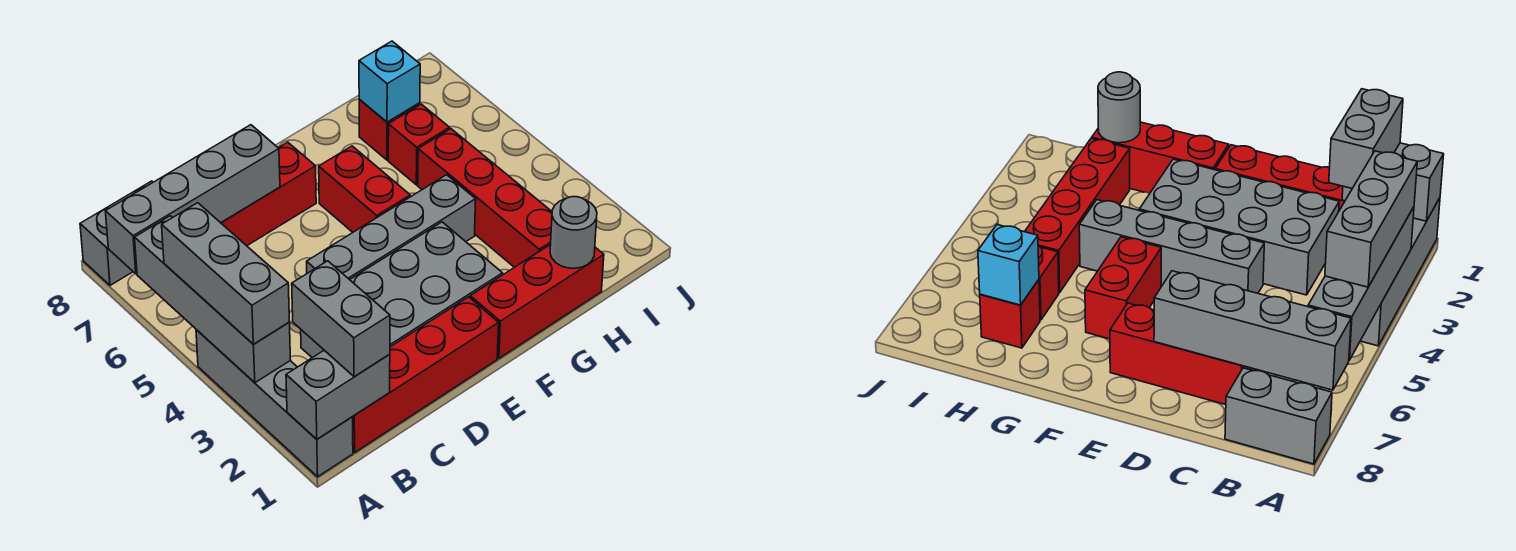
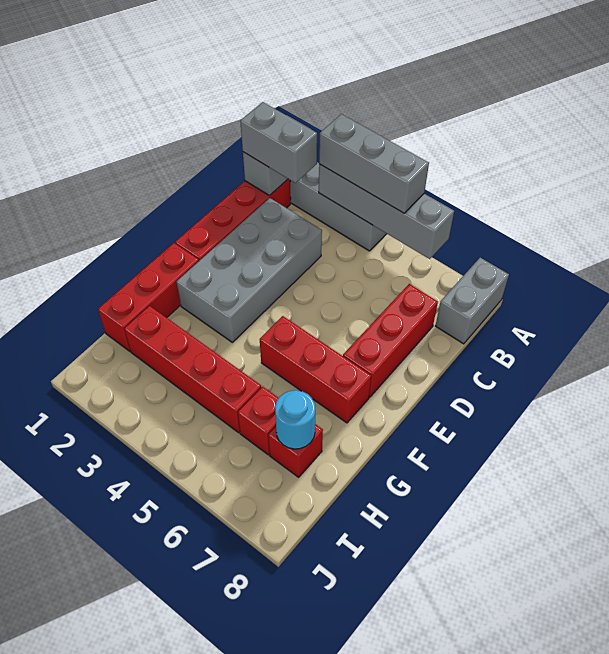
grey brick A7:D7 level 2 -> none
grey brick D4:G4 level 1 -> none
red brick F5:F6 level 1 -> red brick F5:F7 level 1
grey round brick H1 level 2 -> none
cyan brick H7 level 2 -> cyan round brick H7 level 2

